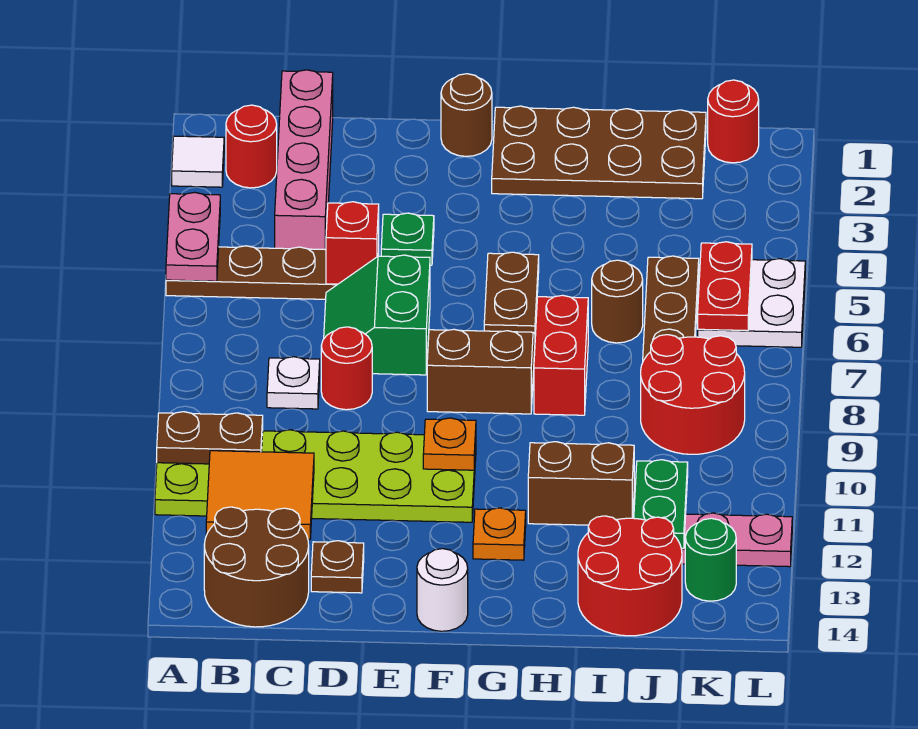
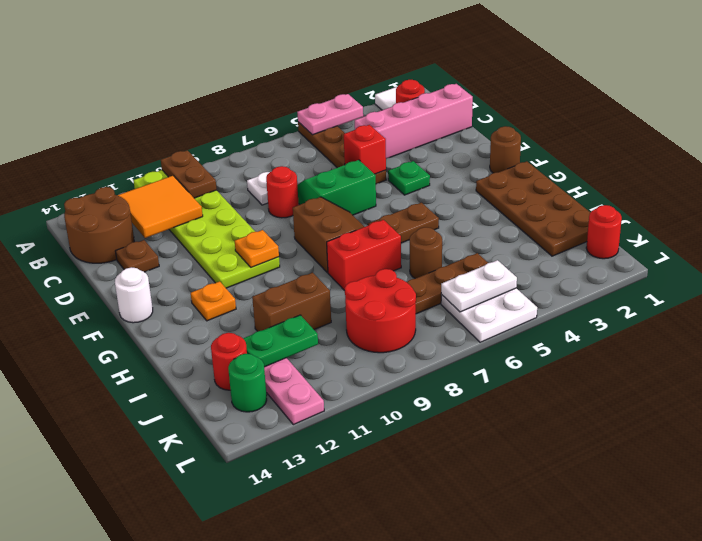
brown brick H11:I11 level 1 -> brown brick I10:I11 level 1
red round brick I13:J14 level 1 -> red round brick J13 level 1
red plate K5:K6 level 2 -> white plate K5:K6 level 2

